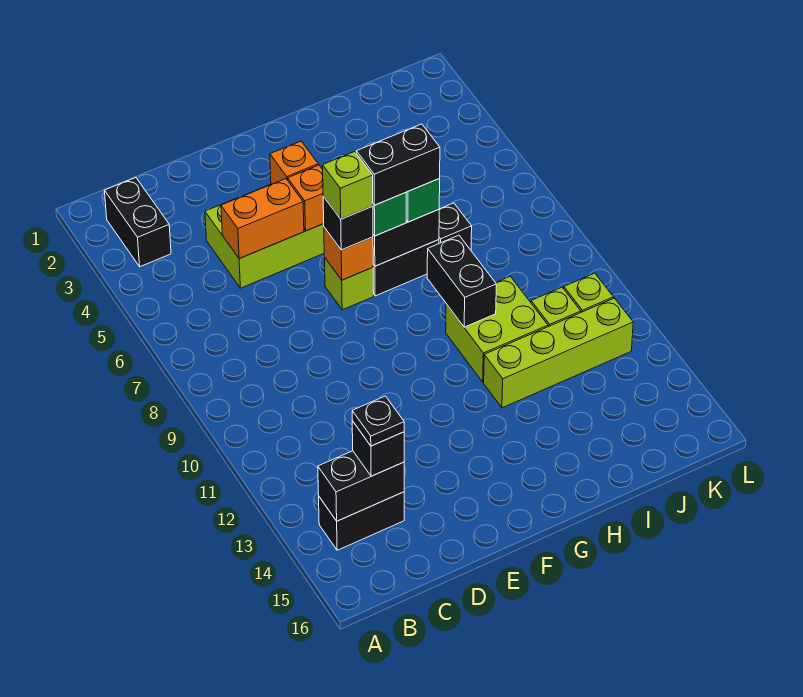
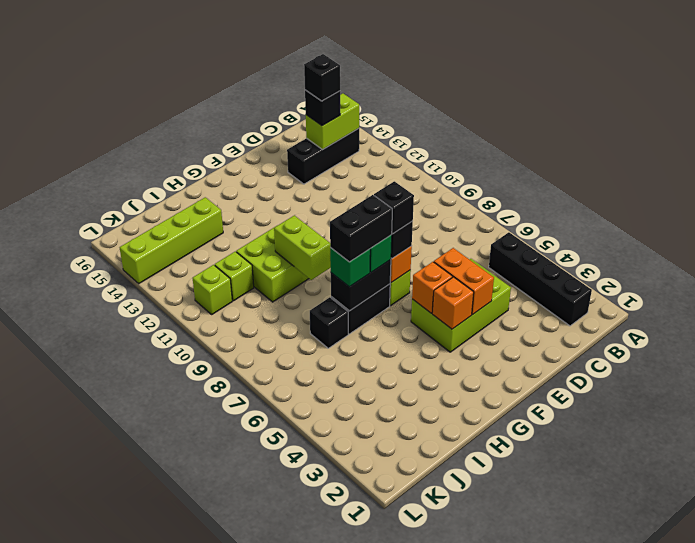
black brick B2:B3 level 1 -> black brick B2:B5 level 1
black brick B14:C14 level 1 -> black brick B14:D14 level 1
black brick B14:C14 level 2 -> lime brick B14:C14 level 2
black plate C14 level 4 -> black brick C14 level 4
orange brick D5:E5 level 2 -> orange brick E4:E5 level 2
lime brick F7 level 4 -> black brick F7 level 4
black brick H9:H10 level 2 -> lime brick H9:H10 level 2
lime brick H12:K12 level 1 -> lime brick I14:L14 level 1

